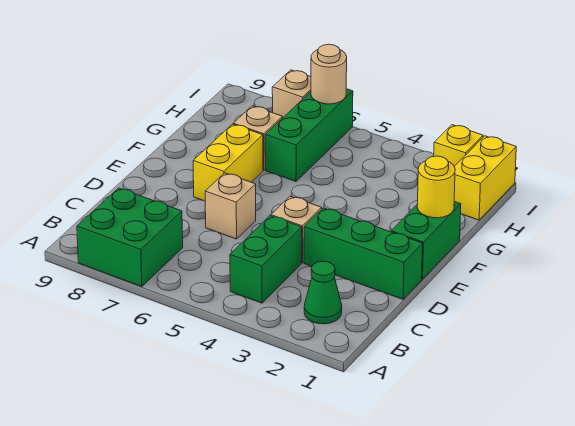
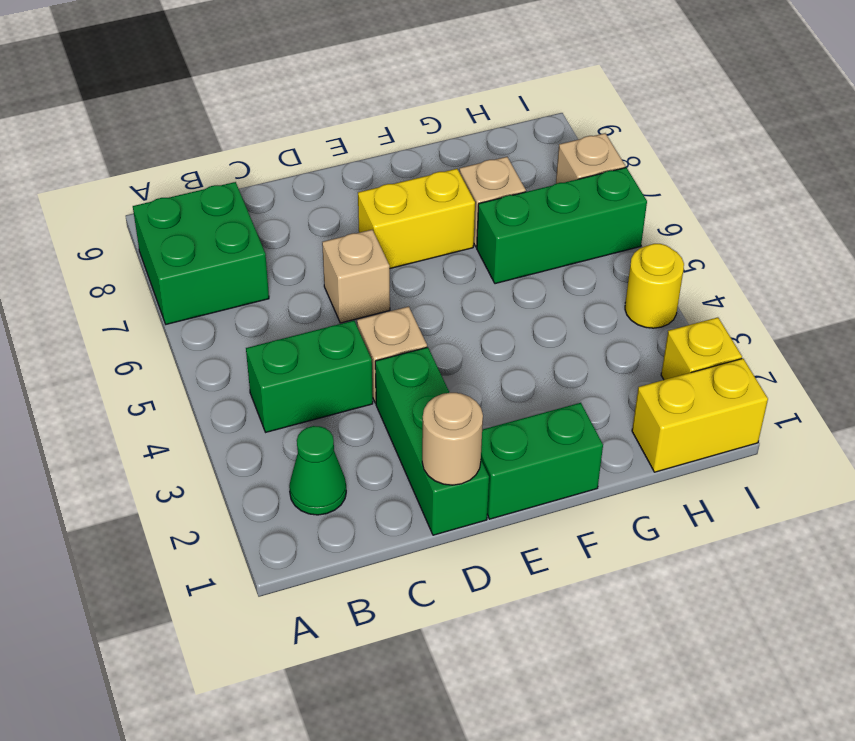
yellow round brick F1 level 2 -> yellow round brick I4 level 1
tan round brick I6 level 2 -> tan round brick D1 level 2

